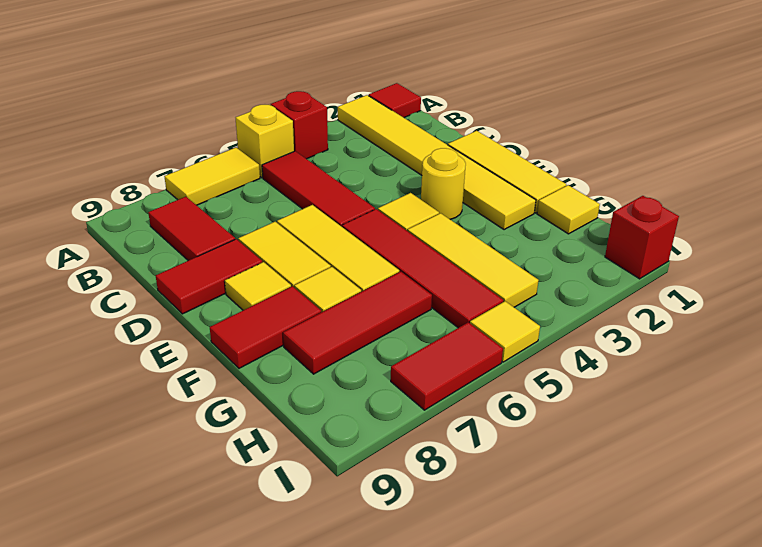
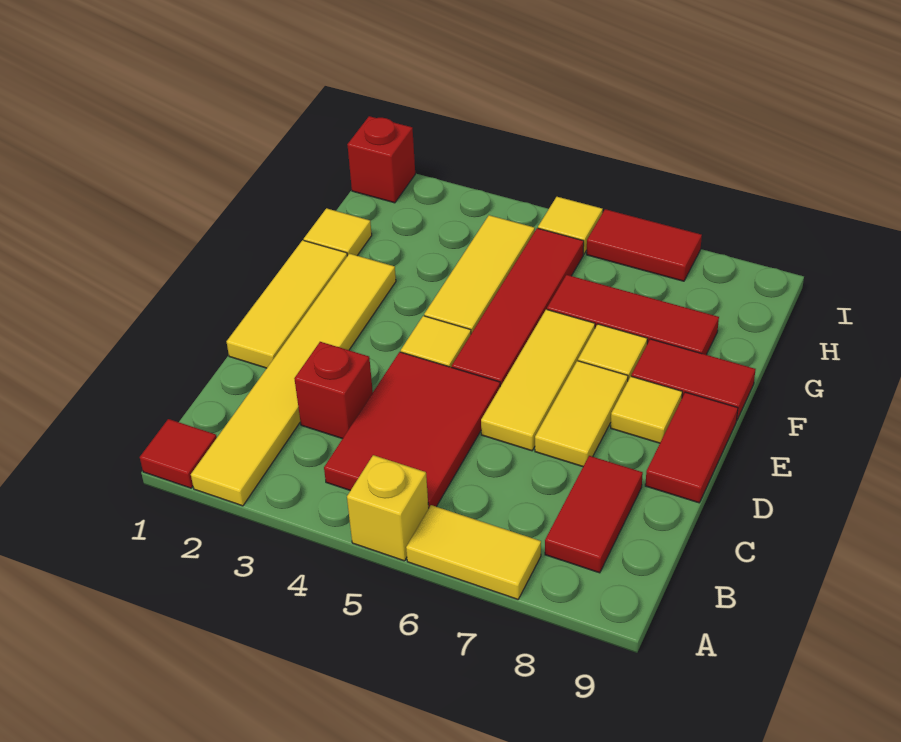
red brick A4 level 1 -> red brick C3 level 1
red tile B5:D5 level 1 -> red tile B4:D5 level 1
red tile D8:D9 level 1 -> red tile D9:E9 level 1
yellow round brick E3 level 1 -> none

